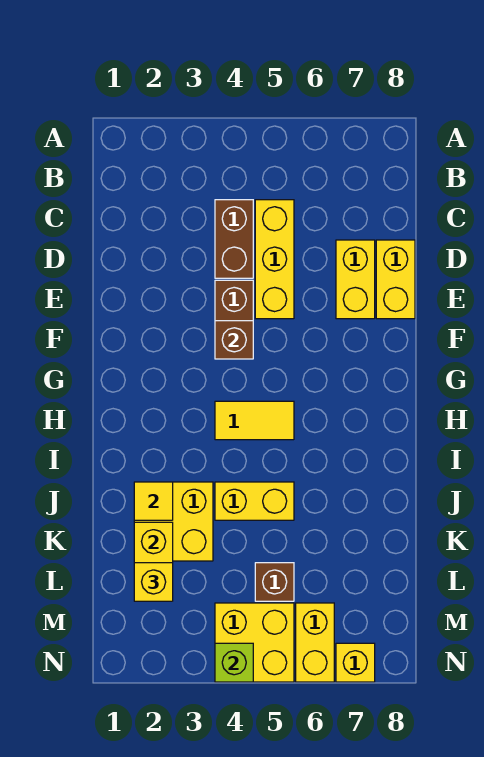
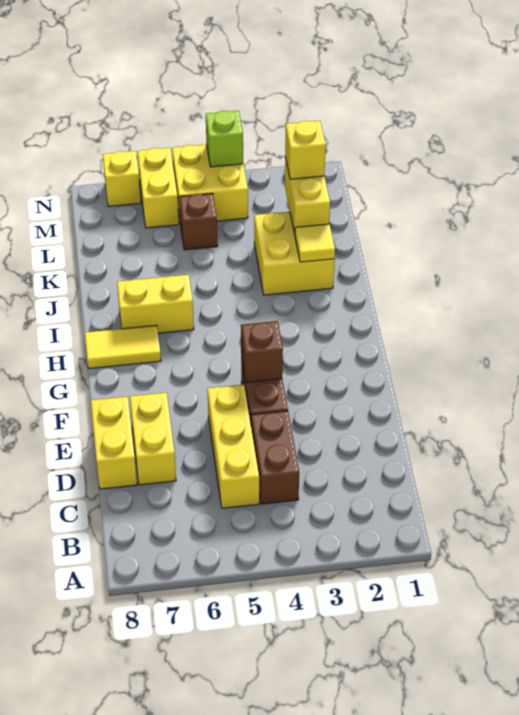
yellow tile H4:H5 level 1 -> yellow tile H7:H8 level 1
yellow brick J4:J5 level 1 -> yellow brick I6:I7 level 1

